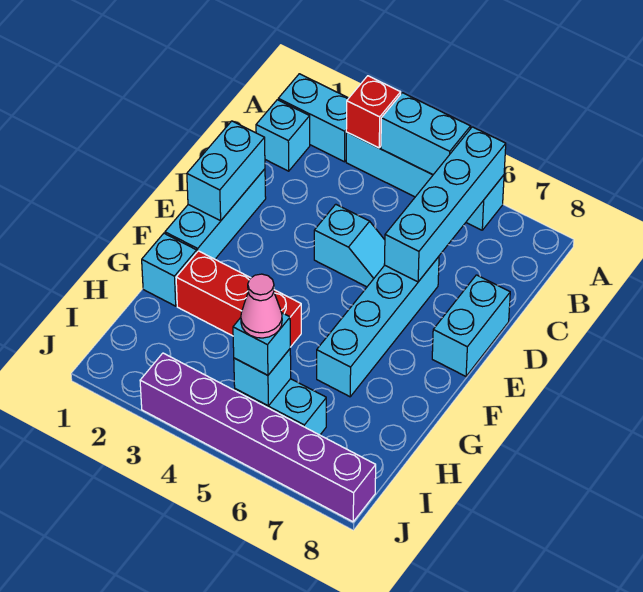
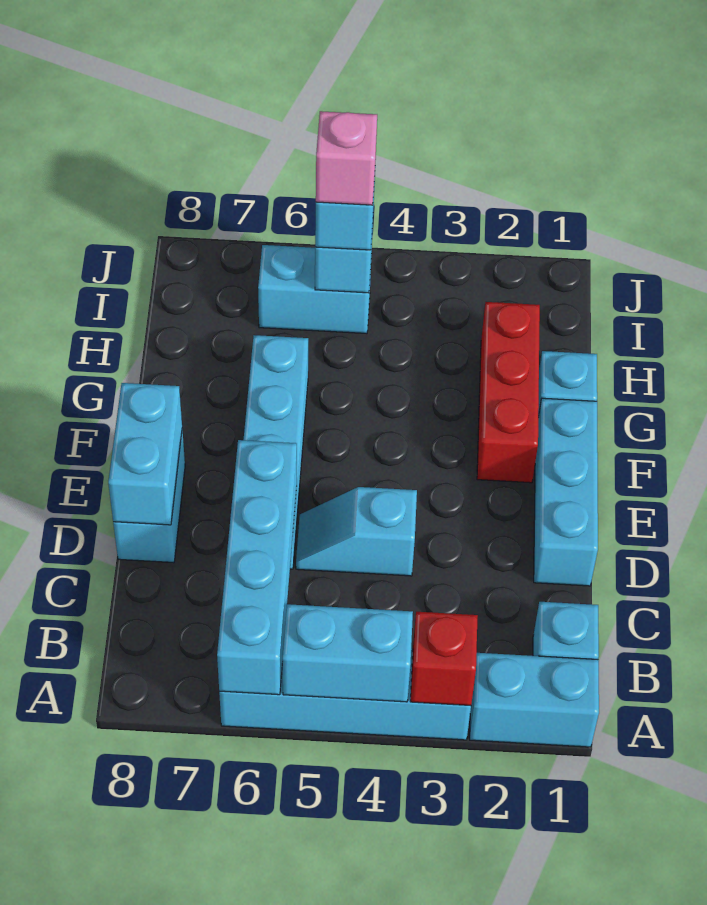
cyan brick D1:E1 level 2 -> cyan brick D8:E8 level 2
red brick G2:G4 level 1 -> red brick F2:H2 level 1
pink cone I5 level 4 -> pink brick I5 level 4
purple brick J3:J8 level 1 -> none

